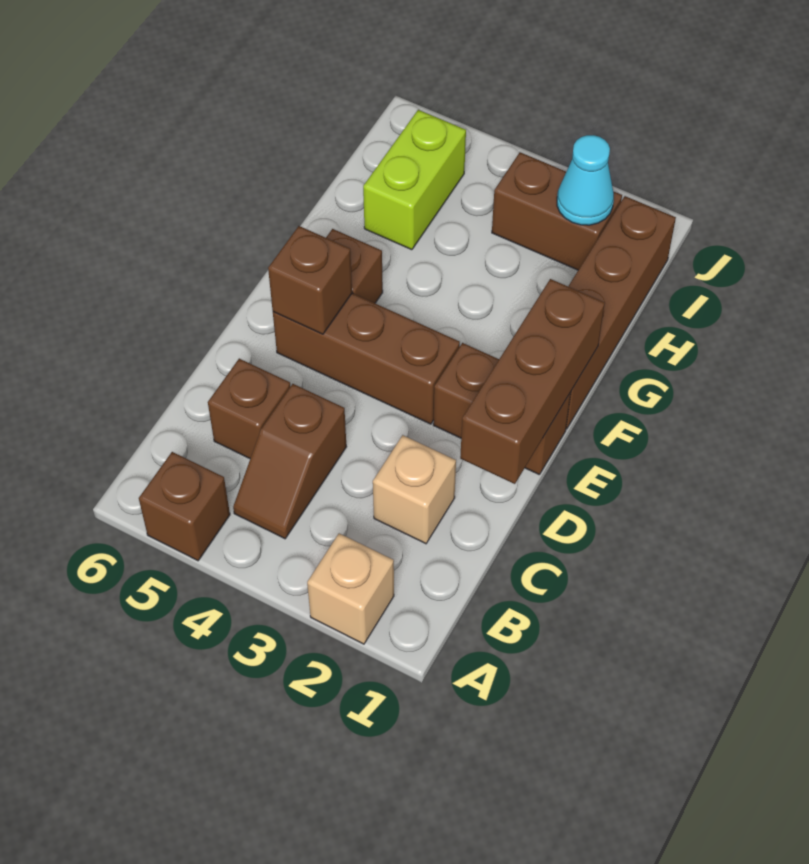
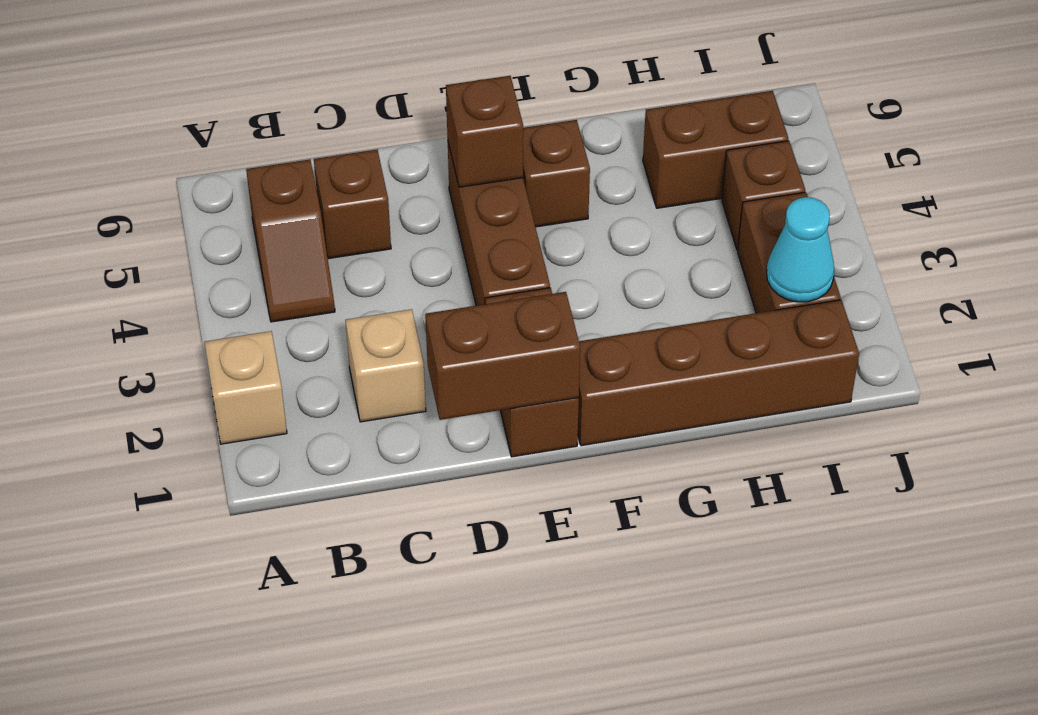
brown brick A5 level 1 -> brown brick I4 level 1
brown slope B4:C4 level 1 top C -> brown slope B4:B5 level 1 top 5
brown brick D1:F1 level 2 -> brown brick D1:E1 level 2
lime brick H5:I5 level 1 -> brown brick H5:I5 level 1

